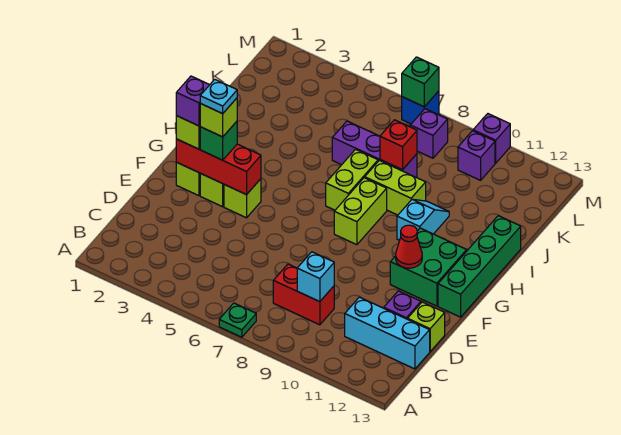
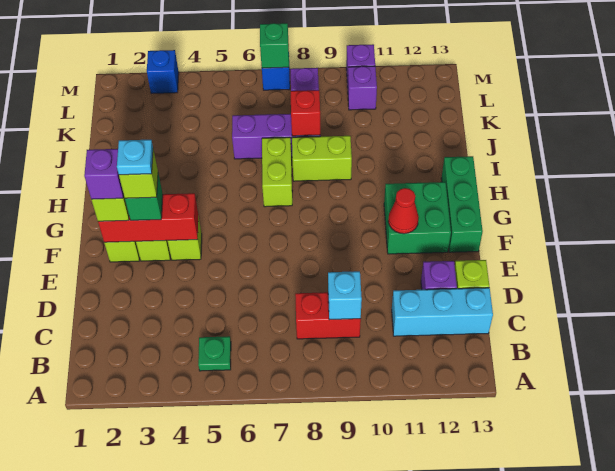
green plate A7 level 1 -> green plate B5 level 1
green brick F13:I13 level 1 -> green brick F13:H13 level 1
lime brick G8:H8 level 1 -> none
cyan slope H10:I10 level 1 top H -> none
none -> blue brick M3 level 1

